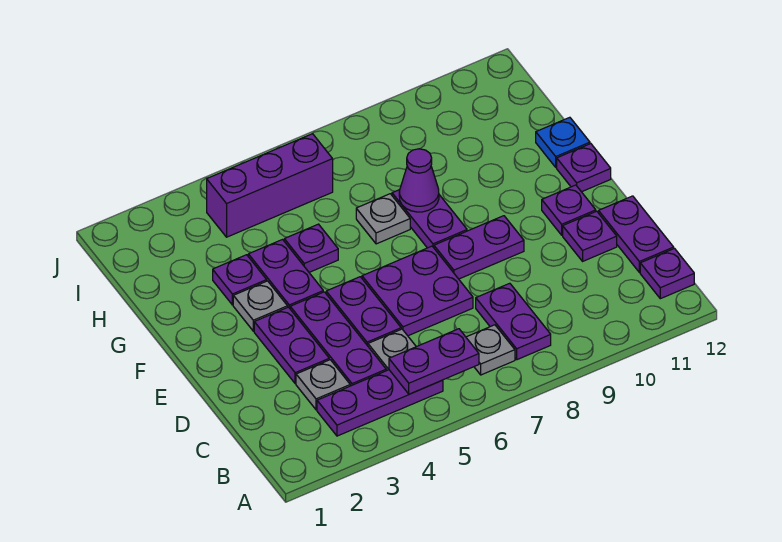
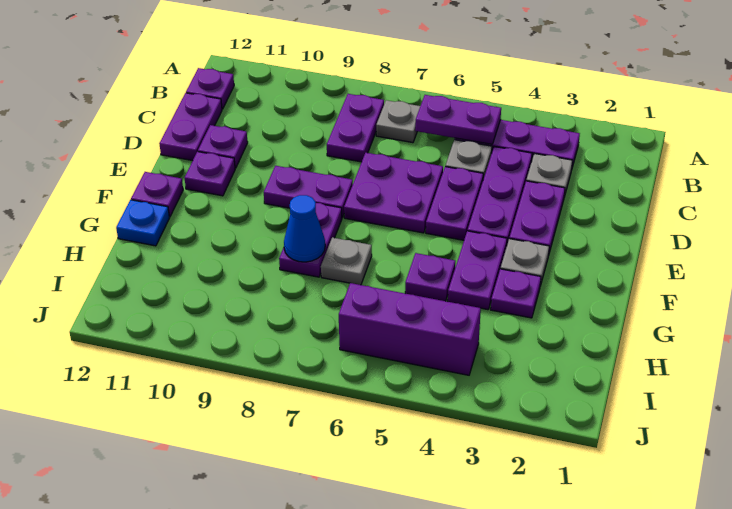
purple cone G8 level 2 -> blue cone G8 level 2

